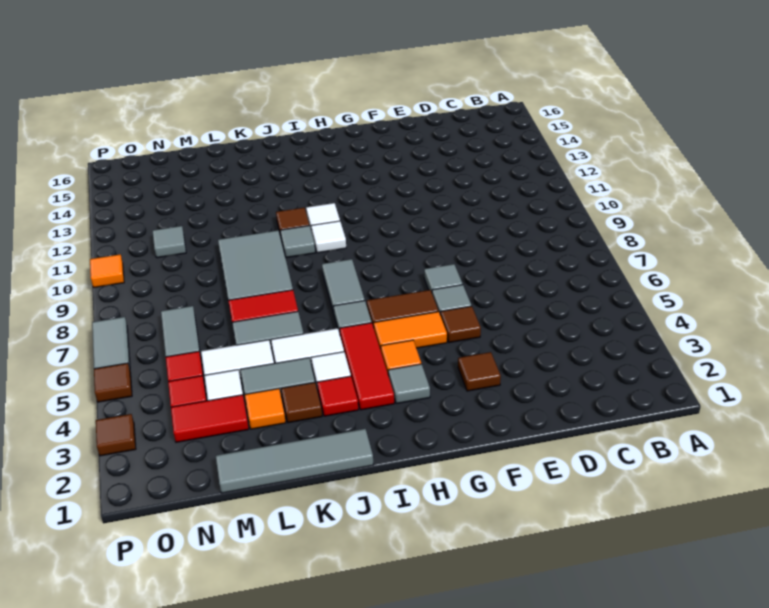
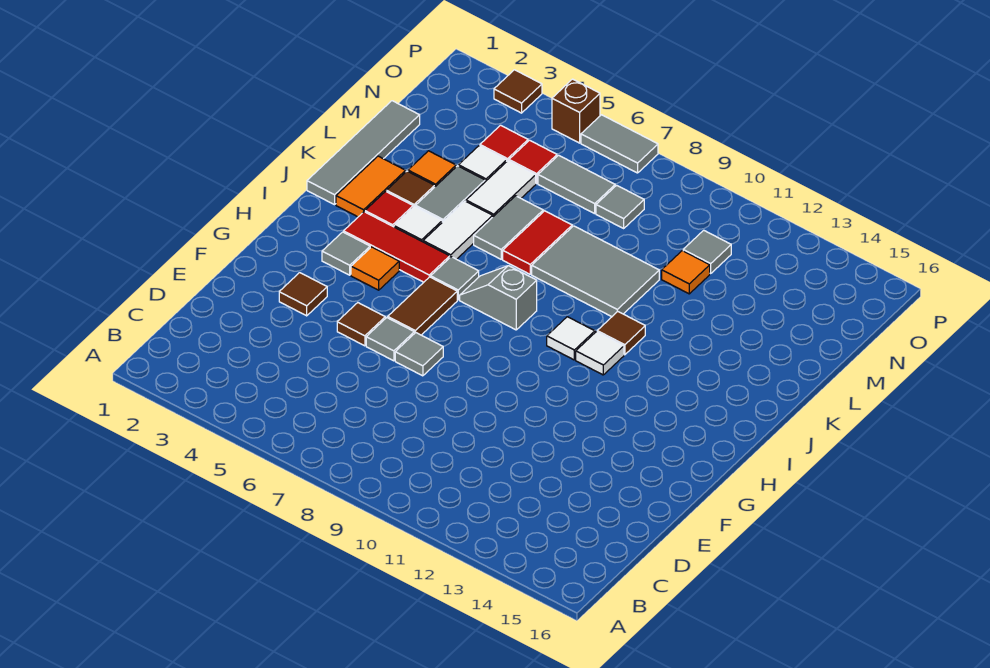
orange tile G5:H5 level 1 -> orange tile J2:K2 level 1
grey tile I7:I8 level 1 -> grey slope I7:I8 level 1 top 8
grey tile J10 level 1 -> grey tile N8 level 1
red tile M3:N3 level 1 -> none
brown tile P5 level 1 -> brown brick P5 level 1
orange tile P10 level 1 -> orange tile M11 level 1

